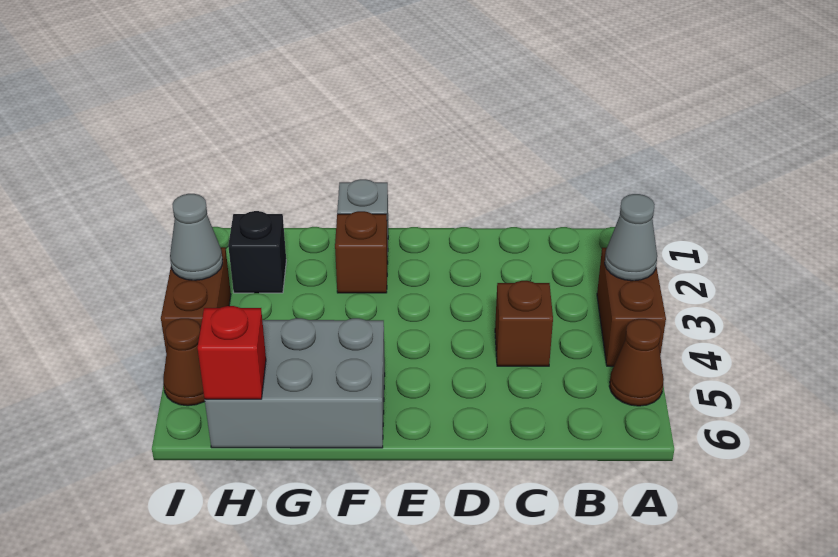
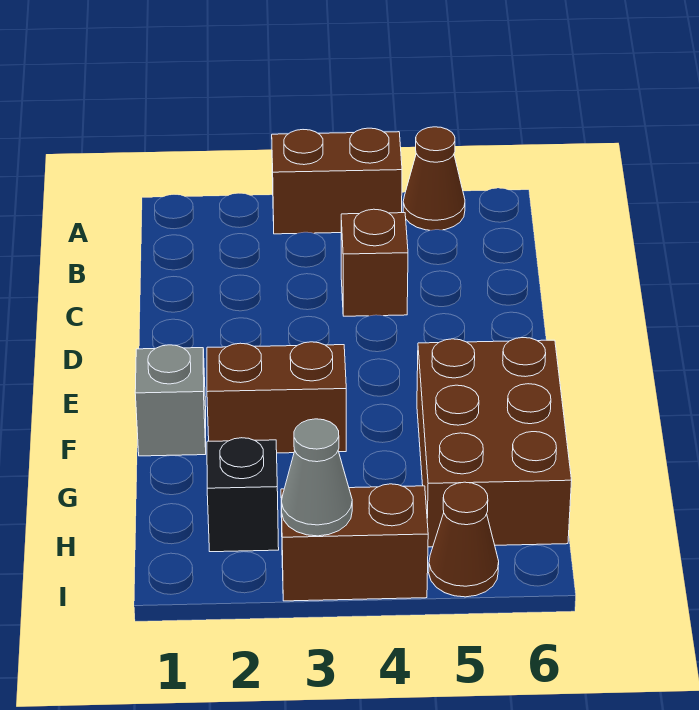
grey cone A3 level 2 -> none
brown brick F2 level 1 -> brown brick F2:F3 level 1
grey brick F5:H6 level 1 -> brown brick F5:H6 level 1
red brick H6 level 2 -> none

